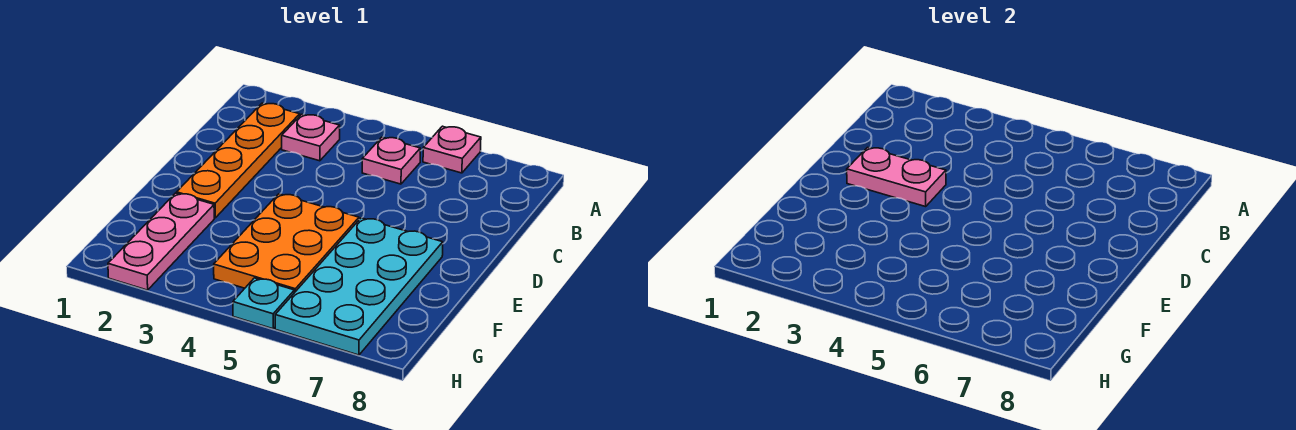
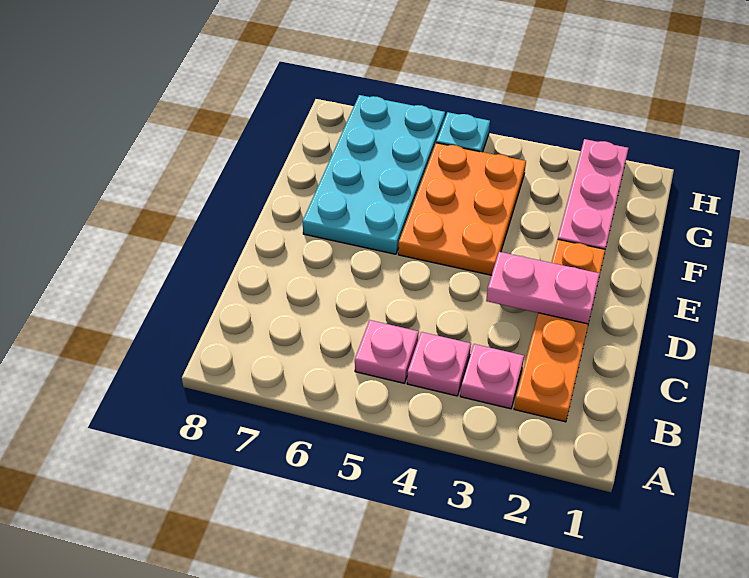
pink plate A6 level 1 -> pink plate B4 level 1

